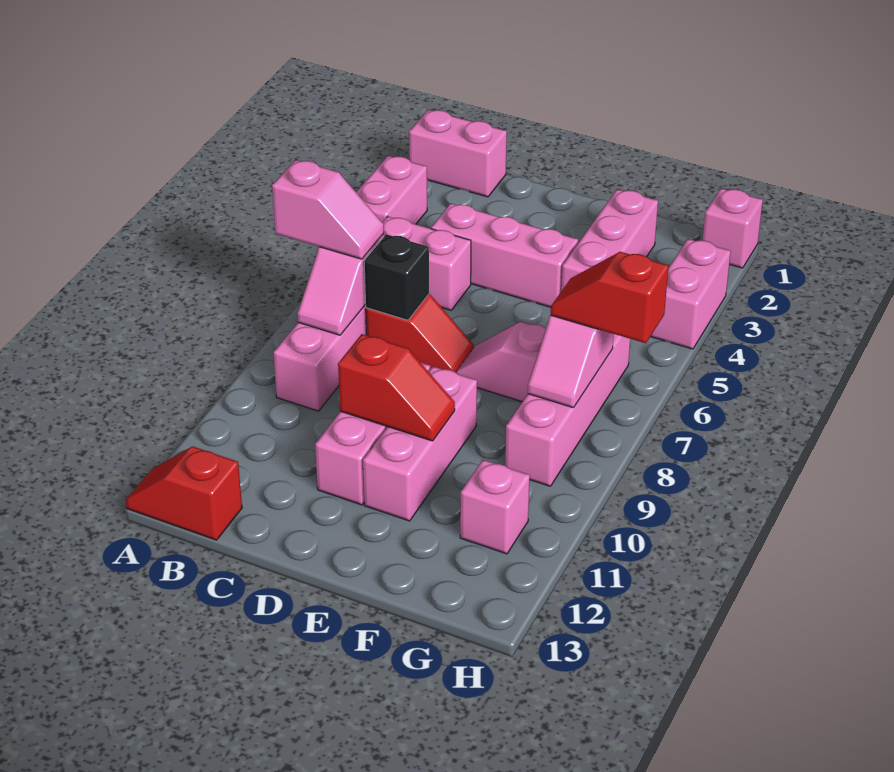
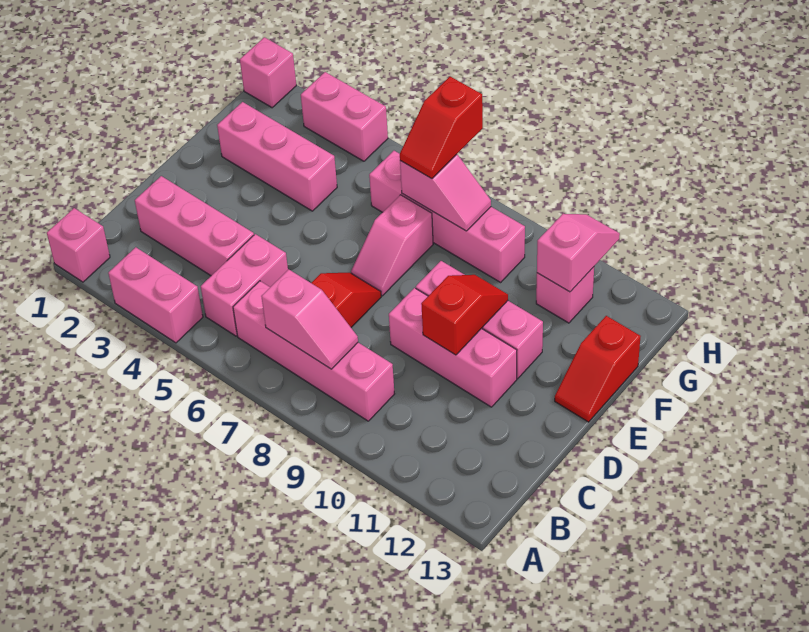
pink brick A1:B1 level 1 -> pink brick A1 level 1
pink slope A7:B7 level 3 top A -> pink slope G11:H11 level 2 top G
red slope A13:B13 level 1 top B -> red slope E13:F13 level 1 top F
pink brick C4:E4 level 1 -> pink brick C2:C4 level 1
black brick C7 level 2 -> none

